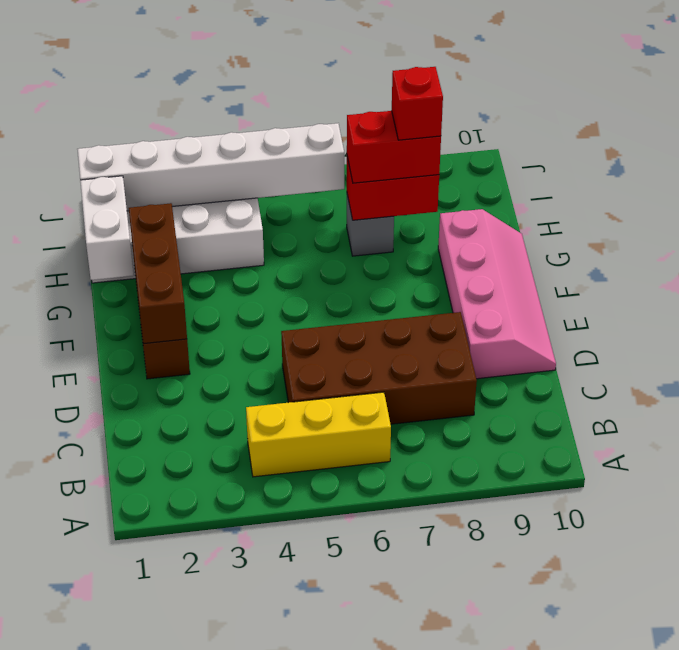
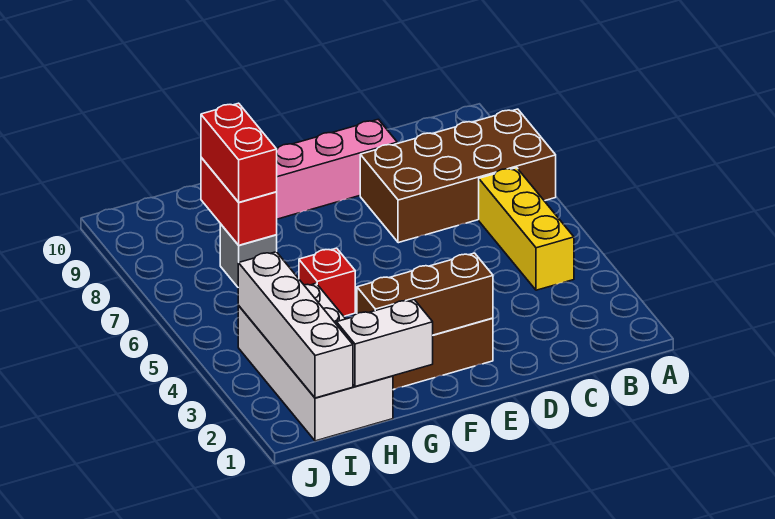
brown brick C5:D8 level 1 -> brown brick A7:D8 level 1
red brick H8 level 4 -> red brick G5 level 1
white brick I1:I6 level 2 -> white brick I1:I4 level 2

